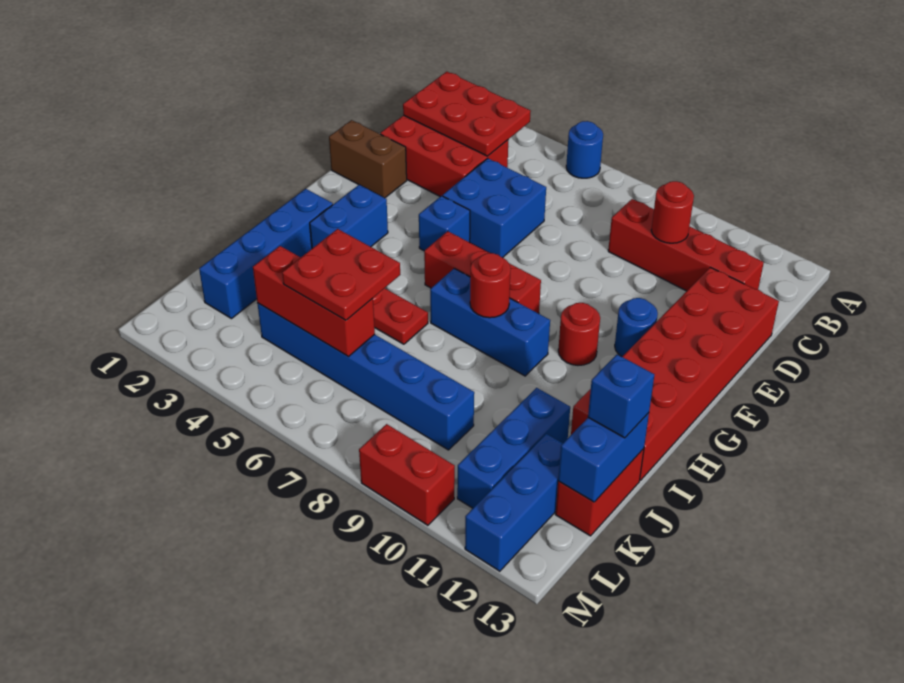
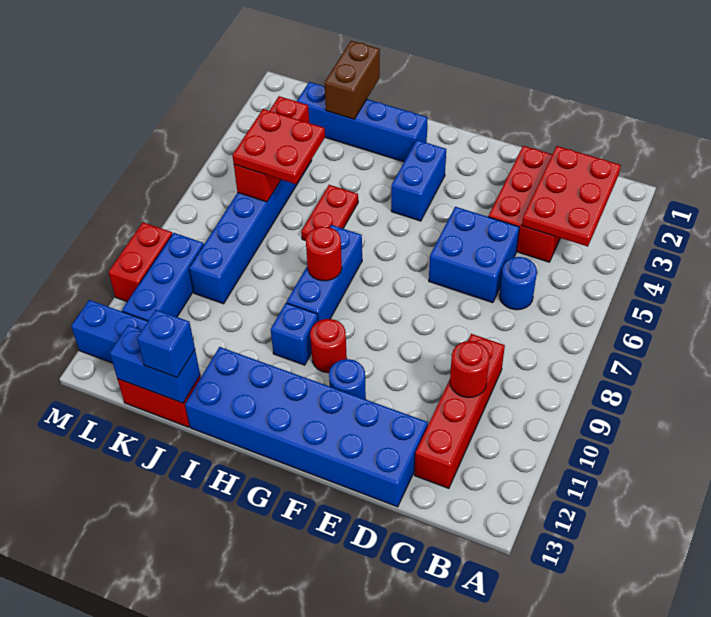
blue round brick A6 level 1 -> blue round brick C6 level 1
red brick D12:I13 level 1 -> blue brick D12:I13 level 1
brown brick E1:E2 level 1 -> brown brick J1:J2 level 2
blue brick F5 level 1 -> blue brick H10 level 1
blue brick G3:H3 level 1 -> blue brick G3:G4 level 1
red brick G6:G8 level 1 -> none
blue brick J11:L11 level 1 -> blue brick L9:L11 level 1

